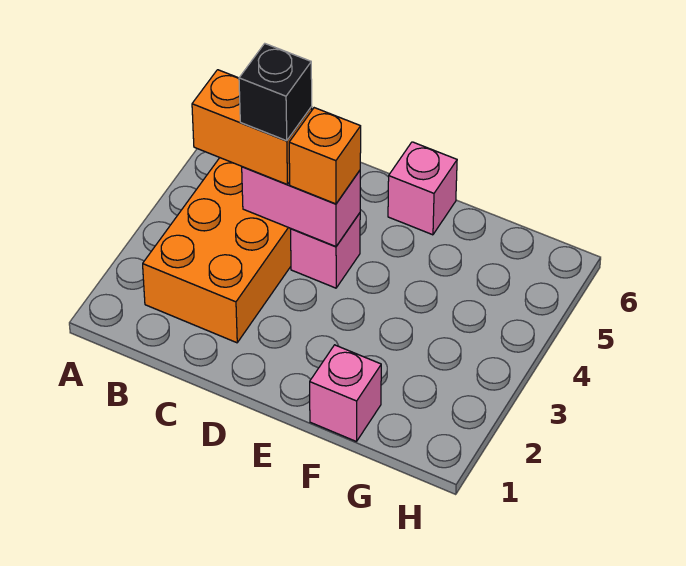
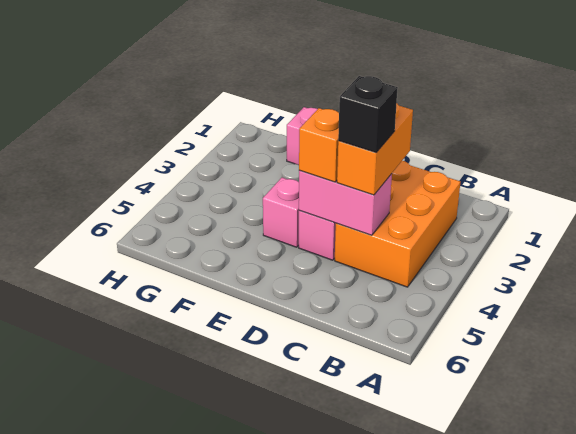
orange brick B4:C4 level 3 -> orange brick C3:C4 level 3
pink brick E6 level 1 -> pink brick E4 level 1

